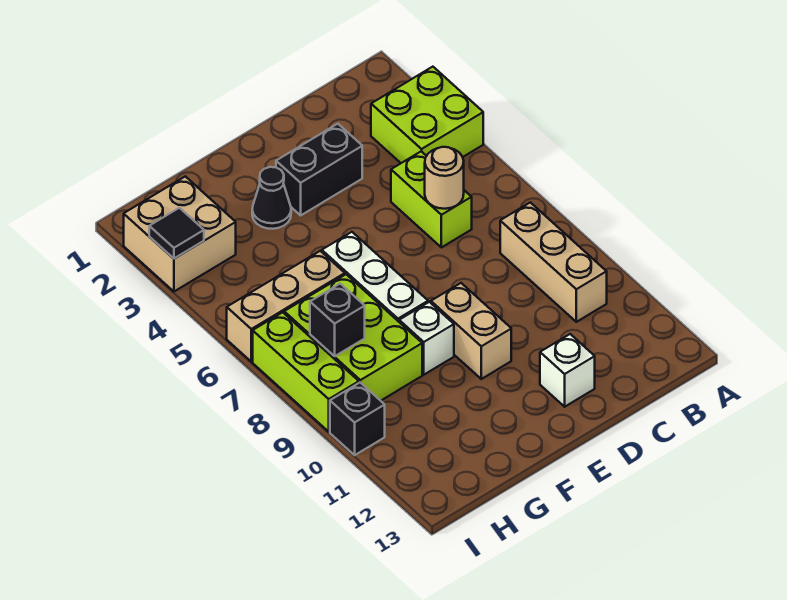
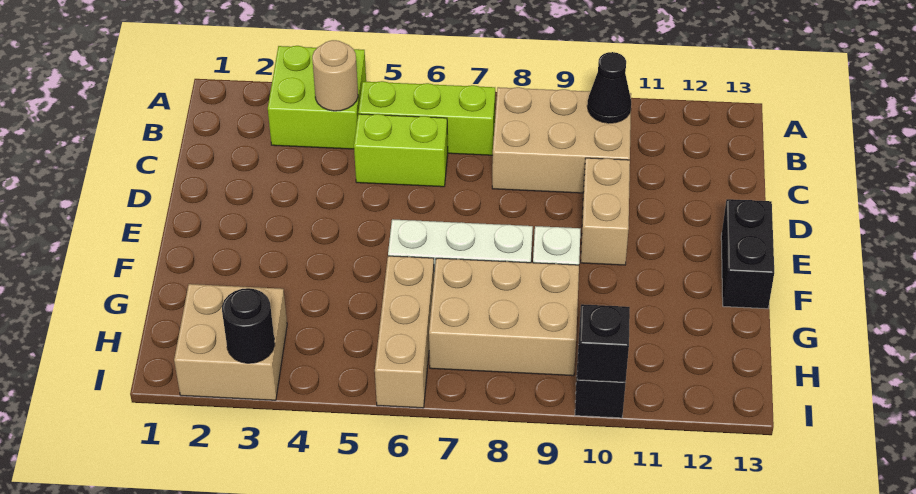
tan brick B8:B10 level 1 -> tan brick B8:C10 level 1
tan round brick C6 level 2 -> tan round brick B4 level 2
black brick D3:E3 level 1 -> black brick E13:F13 level 1
white brick D12 level 1 -> none
tan brick E9:E10 level 1 -> tan brick D10:E10 level 1
black cone F3 level 1 -> black cone B10 level 2
lime brick G7:H9 level 1 -> tan brick G7:H9 level 1
black brick H8 level 2 -> black brick I10 level 2
black tile I3 level 2 -> black round brick I3 level 2
lime brick I7:I9 level 1 -> lime brick B5:B7 level 1

